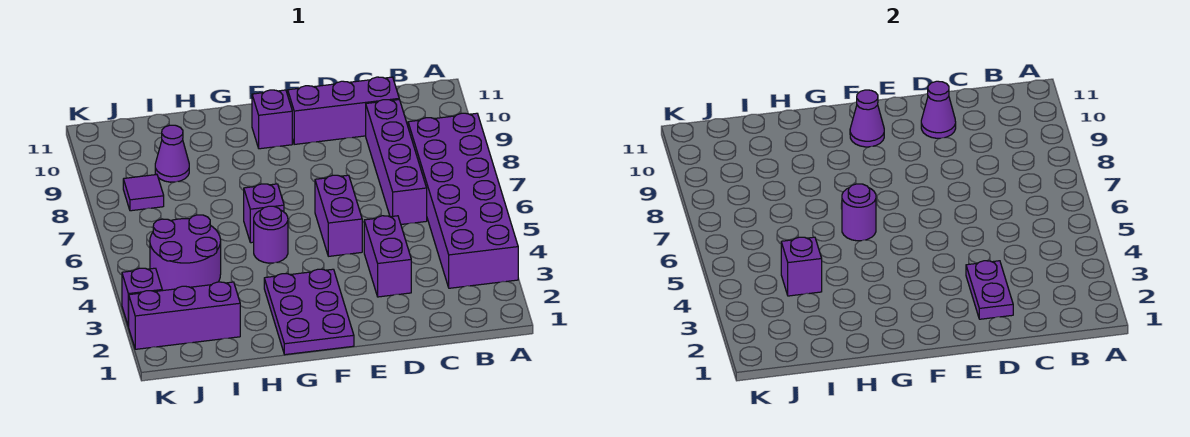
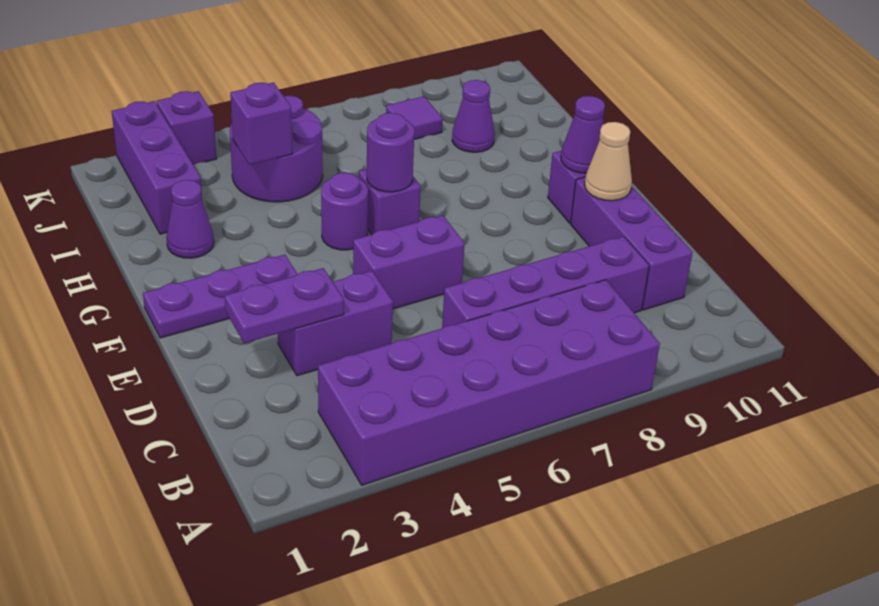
purple cone D10 level 2 -> purple cone H2 level 1
none -> tan cone E10 level 2
purple plate F1:G3 level 1 -> purple plate F1:F3 level 1

